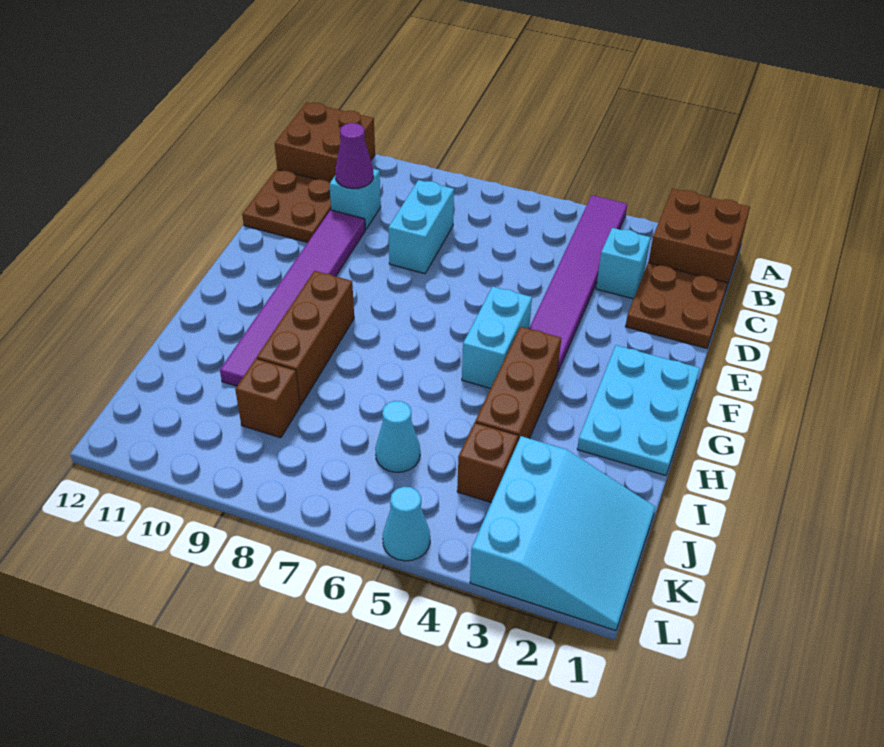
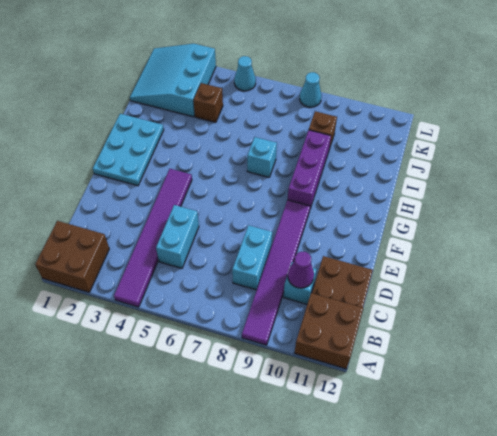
brown plate C1:D2 level 1 -> none
cyan brick C3 level 1 -> cyan brick H7 level 1
purple tile D10:I10 level 1 -> purple tile A9:F9 level 1
cyan brick F5:G5 level 1 -> cyan brick C5:D5 level 1
brown brick G4:I4 level 1 -> none
brown brick G9:I9 level 1 -> purple brick G9:I9 level 1
cyan cone J6 level 1 -> cyan cone L8 level 1

